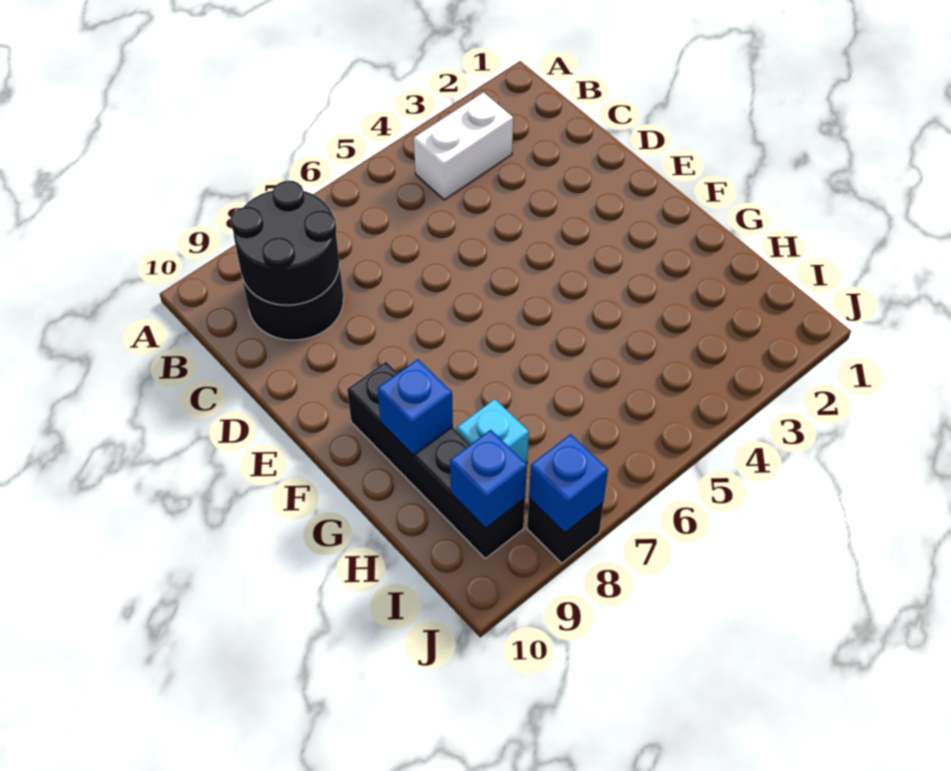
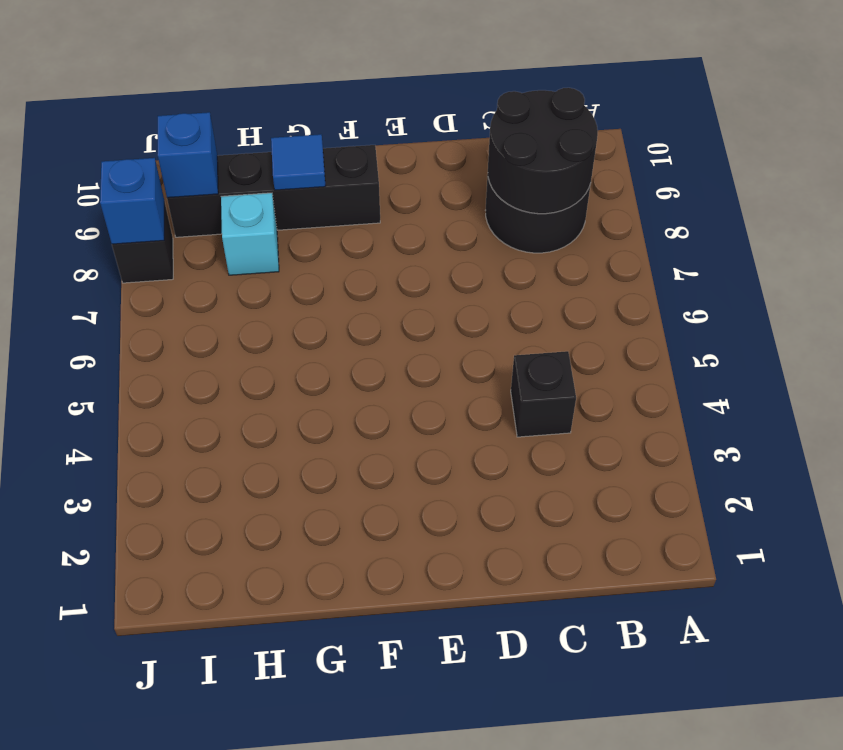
white brick B3:B4 level 1 -> none
none -> black brick C4 level 1
blue brick G9 level 2 -> blue tile G9 level 2

